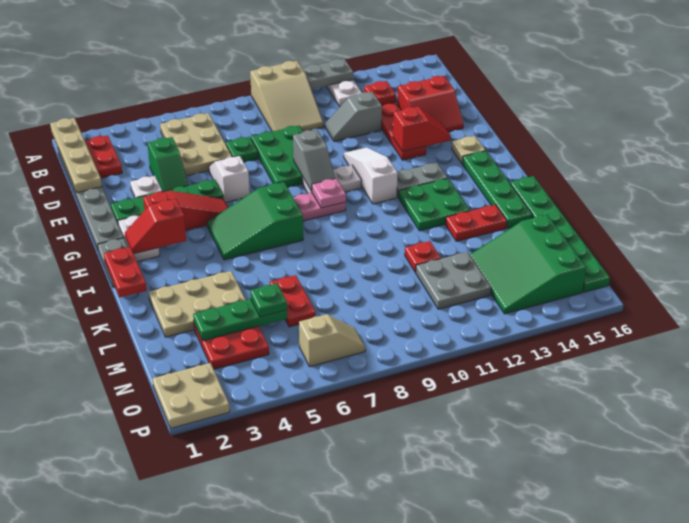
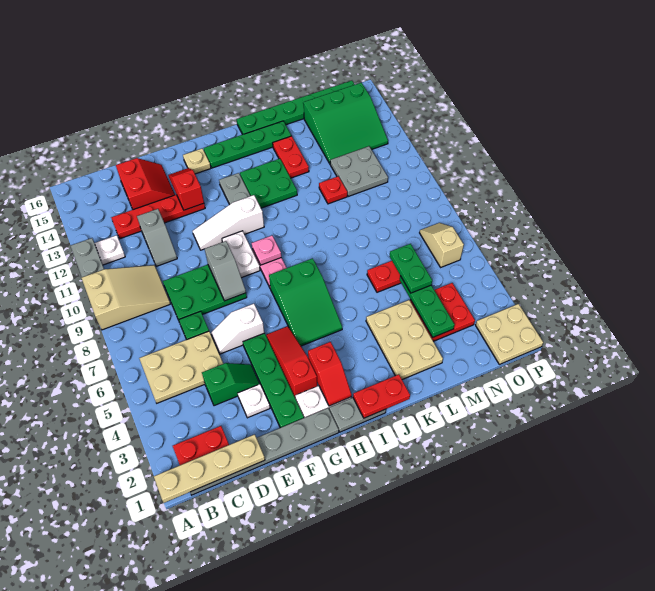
red plate C13 level 2 -> none
grey slope F9:G9 level 2 top F -> grey slope F8:F9 level 2 top 9
green plate M5 level 3 -> green plate M5:M6 level 3

